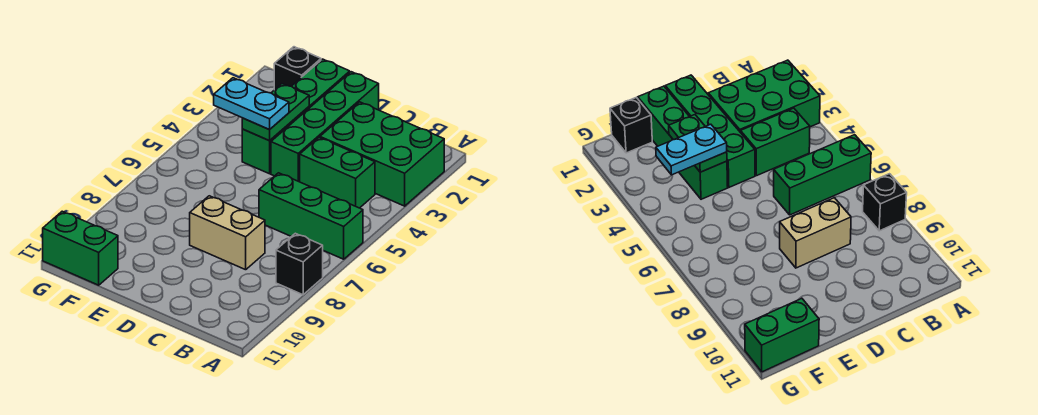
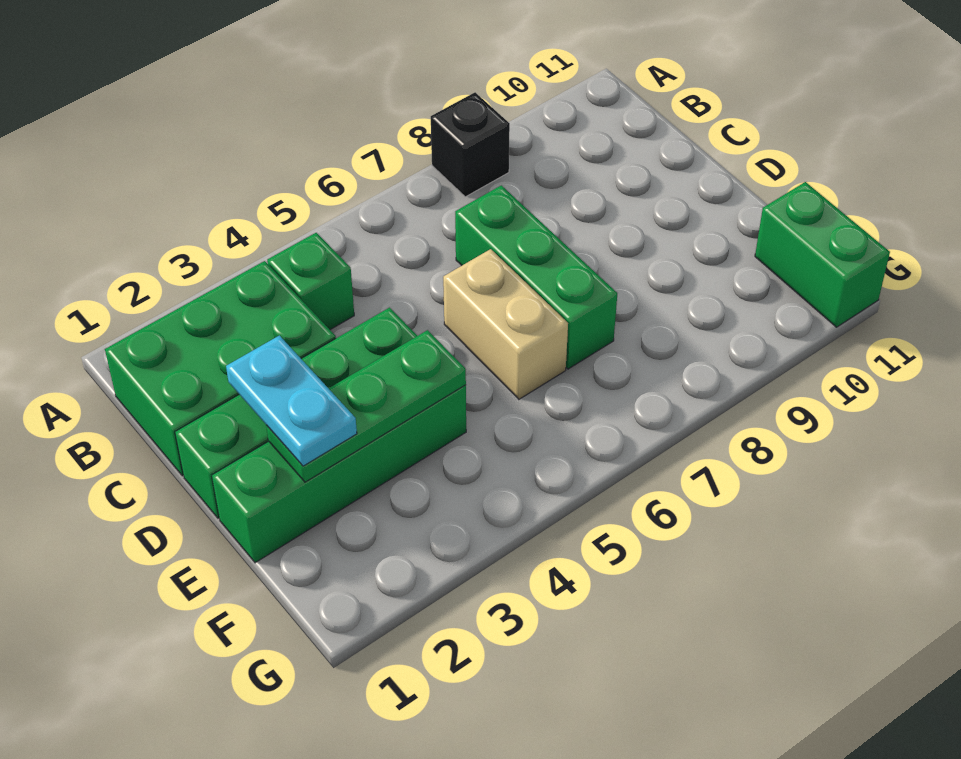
green brick A2:C3 level 1 -> green brick B1:C3 level 1
green brick A6:C6 level 1 -> green brick C7:E7 level 1
green brick B4:C4 level 1 -> green brick B4 level 1
tan brick C8:D8 level 1 -> tan brick D6:E6 level 1
green plate E3:E4 level 2 -> green plate E2:E4 level 2
cyan plate E4:F4 level 3 -> cyan plate D2:E2 level 3
black brick F1 level 1 -> none

